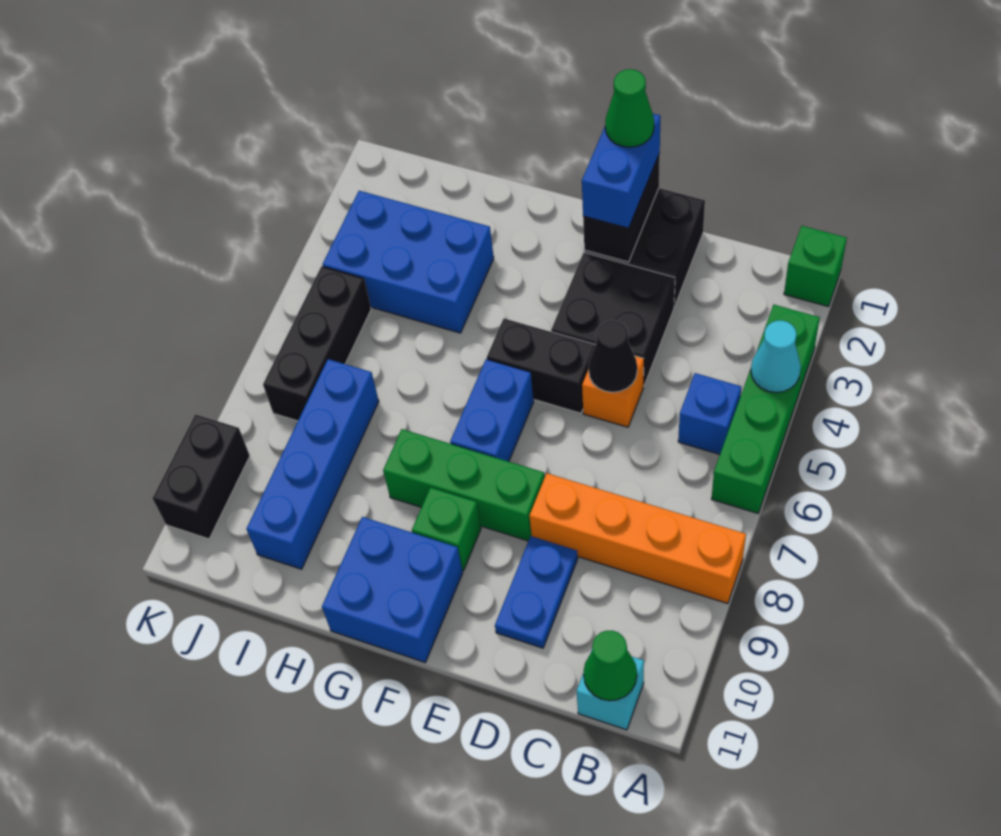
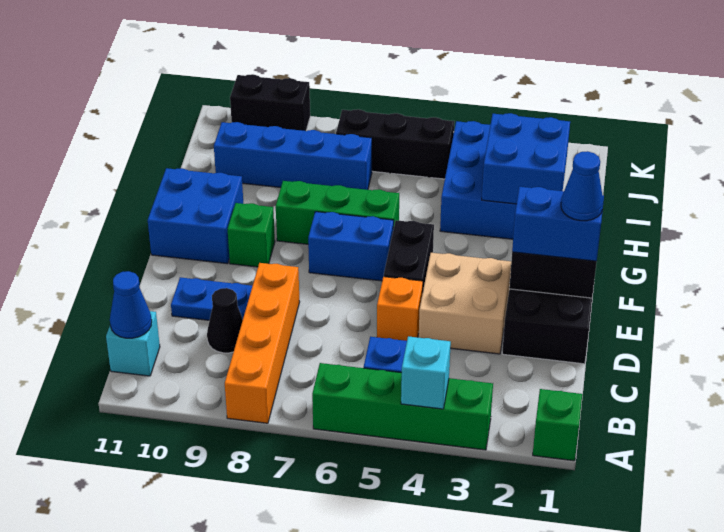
cyan cone A4 level 2 -> cyan brick A4 level 2
green cone B11 level 2 -> blue cone B11 level 2
black brick D3:E4 level 1 -> tan brick D3:E4 level 1
black cone D5 level 2 -> black cone C9 level 1
green cone E1 level 4 -> blue cone E1 level 4
green brick E8:G8 level 1 -> green brick G6:G8 level 1
none -> blue brick H2:I3 level 2

